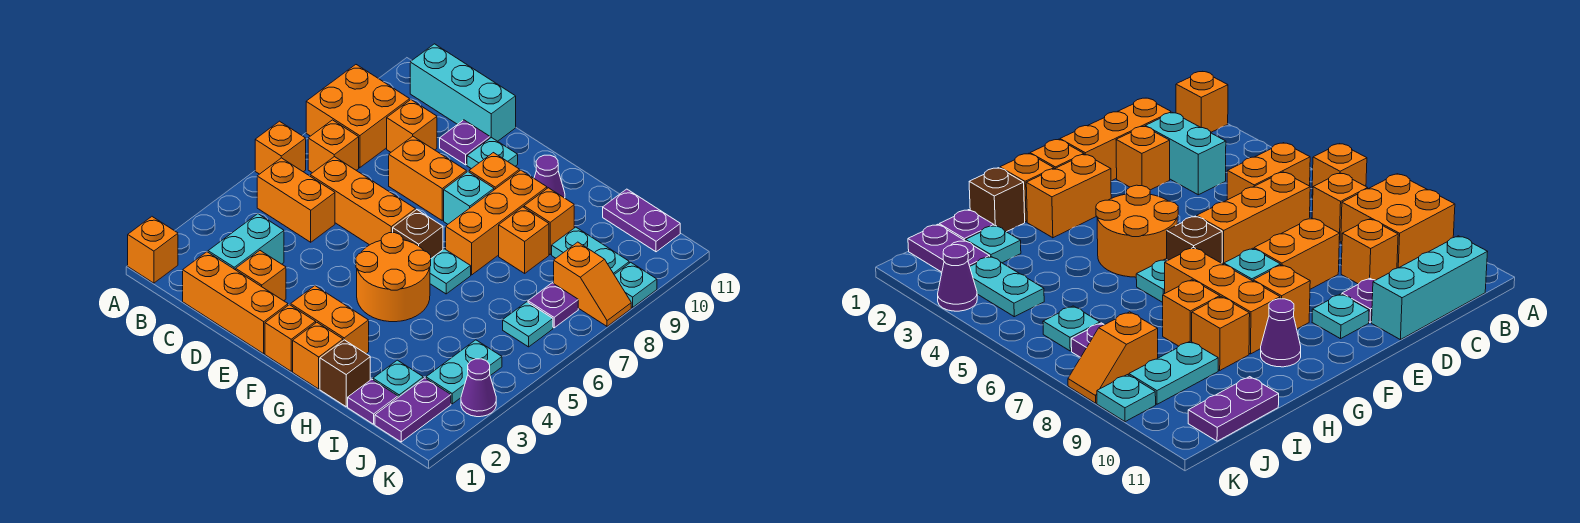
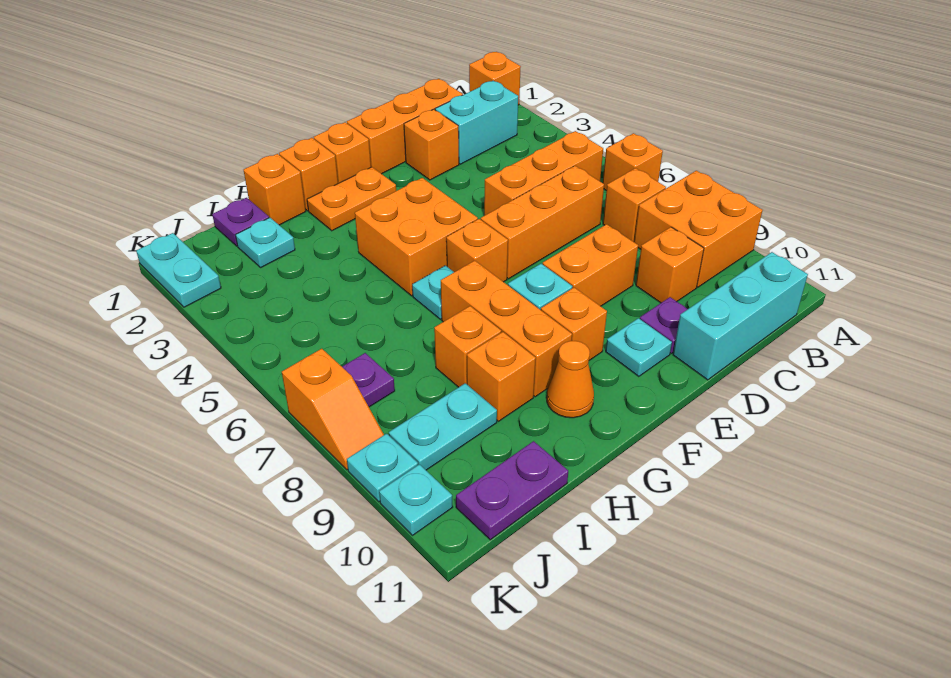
orange brick B5:C5 level 1 -> orange brick B5:D5 level 1
cyan brick C2:C3 level 1 -> cyan brick B2:C2 level 1
orange brick F2:G2 level 1 -> orange plate F2:G2 level 1
orange round brick F4:G5 level 1 -> orange brick F4:G5 level 1
brown brick F6 level 1 -> orange brick F6 level 1
purple cone G10 level 1 -> orange cone G10 level 1
brown brick H1 level 1 -> orange brick H1 level 1
purple plate J1:J2 level 1 -> none
cyan plate J3:J4 level 1 -> cyan plate K1:K2 level 1
cyan plate J6 level 1 -> cyan plate K10 level 1
orange slope J8:K8 level 1 top J -> orange slope K7:K8 level 1 top 7
purple cone K3 level 1 -> none

